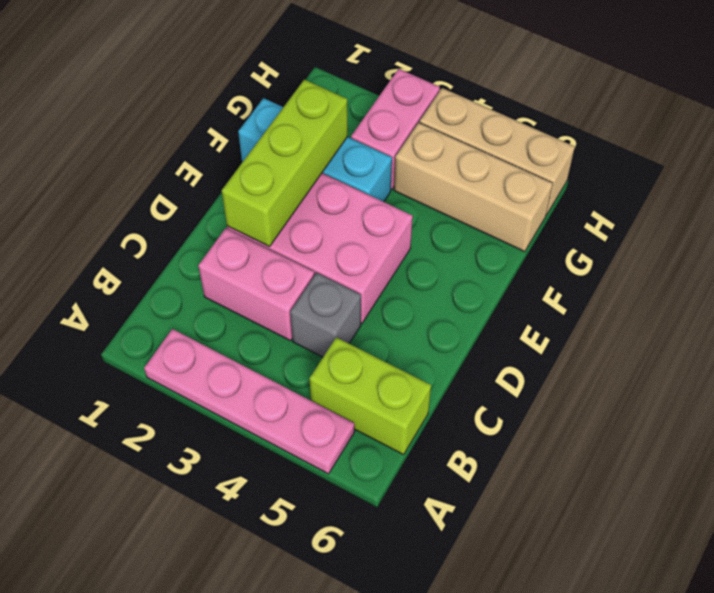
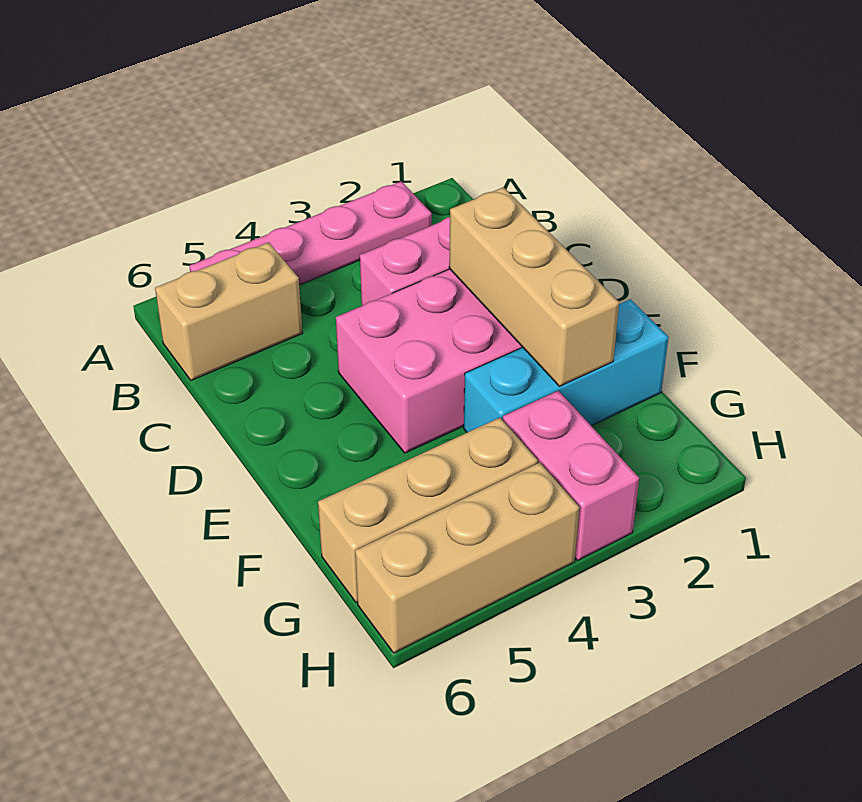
lime brick B5:B6 level 1 -> tan brick B5:B6 level 1
grey brick C4 level 1 -> none
lime brick D2:F2 level 2 -> tan brick D2:F2 level 2

